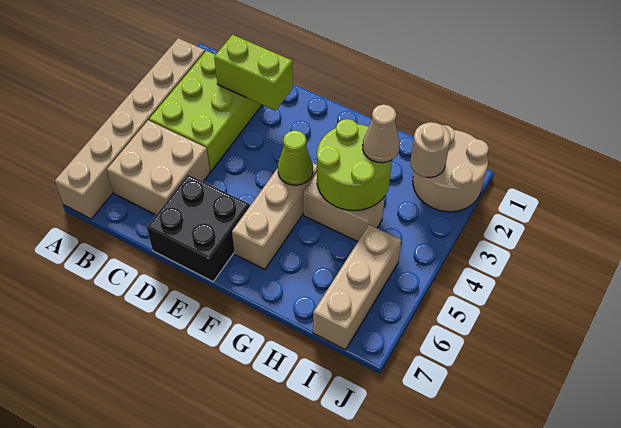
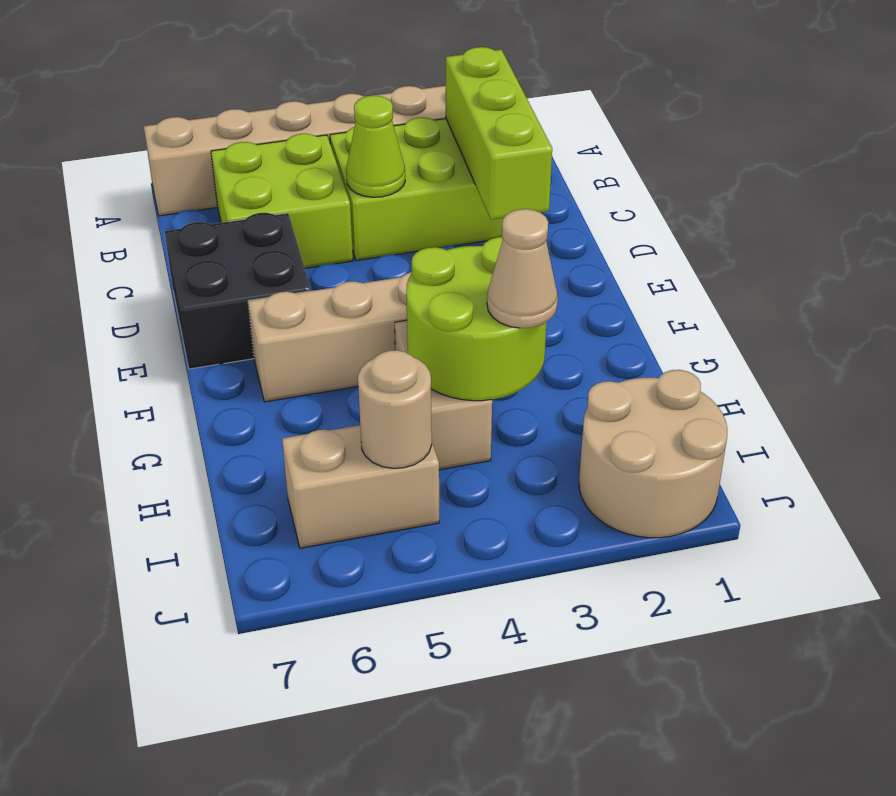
tan brick B5:C6 level 1 -> lime brick B5:C6 level 1
lime brick C2:D2 level 2 -> lime brick B2:D2 level 2
lime cone F4 level 2 -> lime cone C4 level 2
tan round brick I2 level 2 -> tan round brick I5 level 2
tan brick I5:I7 level 1 -> tan brick I5:I6 level 1

